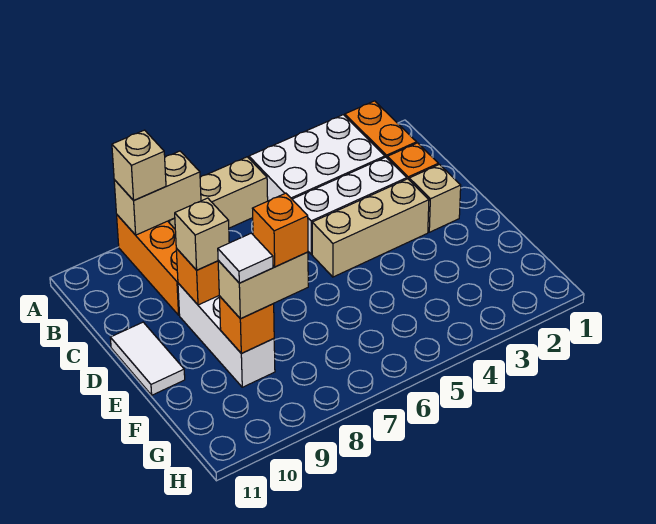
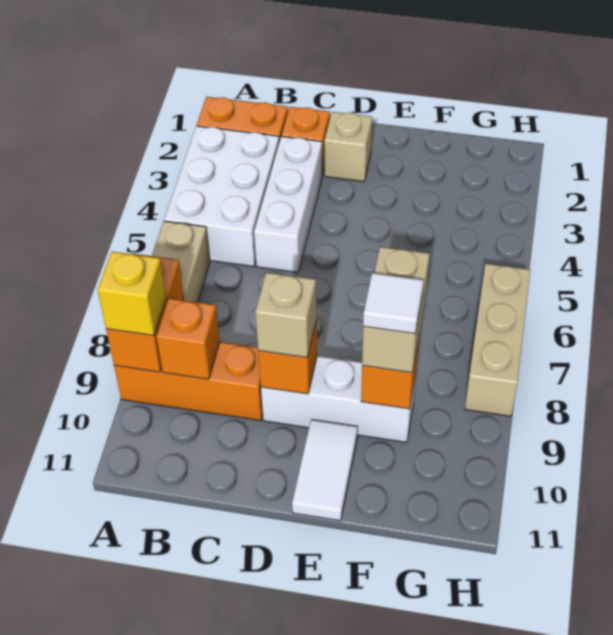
tan brick A8:A9 level 2 -> orange brick A8:A9 level 2
tan brick A9 level 3 -> yellow brick A9 level 3
tan brick D3:D5 level 1 -> tan brick H6:H8 level 1
white tile D11:E11 level 1 -> white tile E10:E11 level 1
orange brick F8 level 4 -> orange brick B9 level 2

